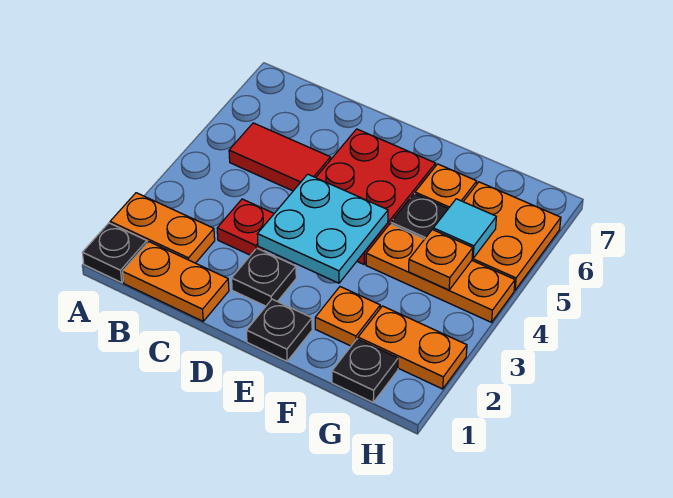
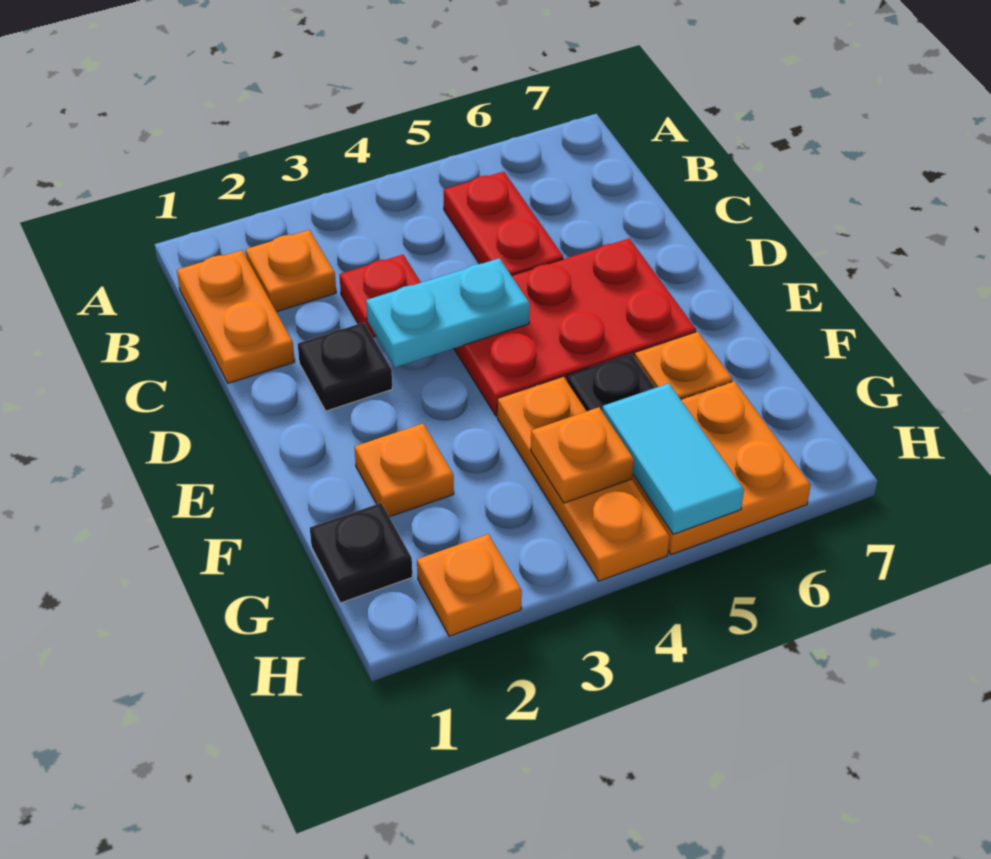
black plate A1 level 1 -> none
orange plate A2:B2 level 1 -> orange plate B2 level 1
red tile B5:C5 level 1 -> red plate B5:C5 level 1
cyan plate D3:E4 level 2 -> cyan plate D3:D4 level 2
black plate E1 level 1 -> none
orange plate G2:H2 level 1 -> orange plate H2 level 1
cyan tile G5 level 2 -> cyan tile G5:H5 level 2

